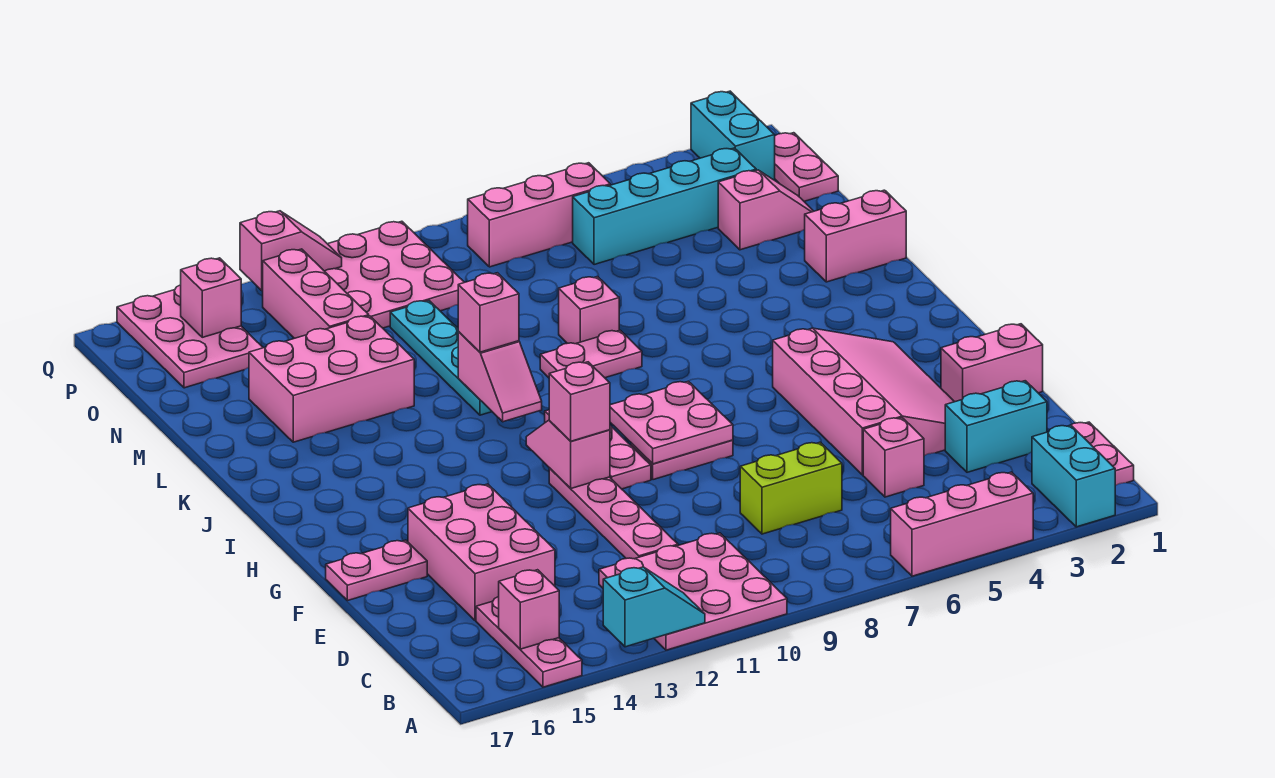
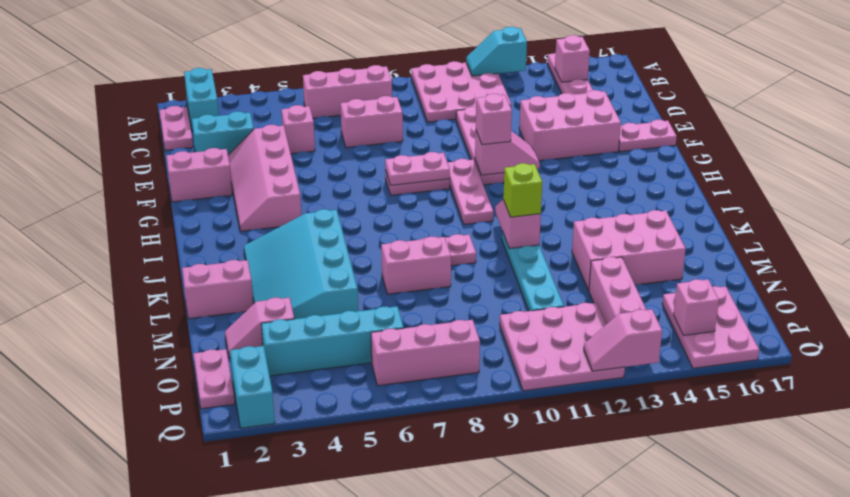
pink brick A4:A6 level 1 -> pink brick B6:B8 level 1
lime brick D7:D8 level 1 -> pink brick D7:D8 level 1
pink brick D14:F15 level 1 -> pink brick E13:F15 level 1
pink slope E3:H5 level 1 top 5 -> pink slope E3:H4 level 1 top 4
pink plate G8:H9 level 2 -> pink plate G8:G9 level 2
pink slope G11:H11 level 2 top G -> pink slope G11:G12 level 2 top 11
none -> cyan slope J3:M5 level 1 top 5
pink brick K11 level 3 -> lime brick K11 level 3
pink brick L8 level 1 -> pink brick L7:L8 level 1

